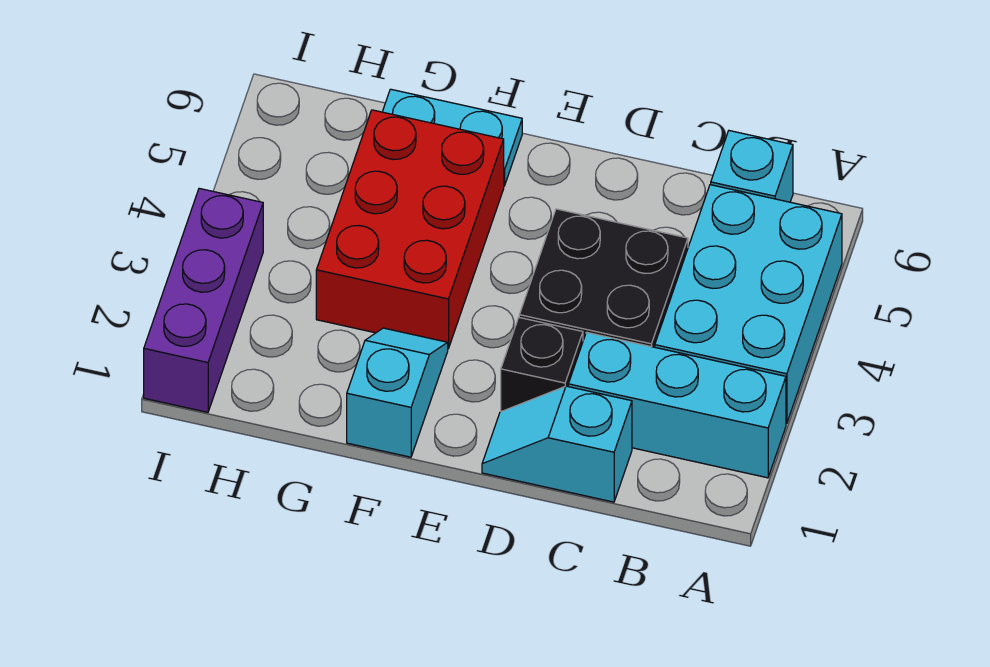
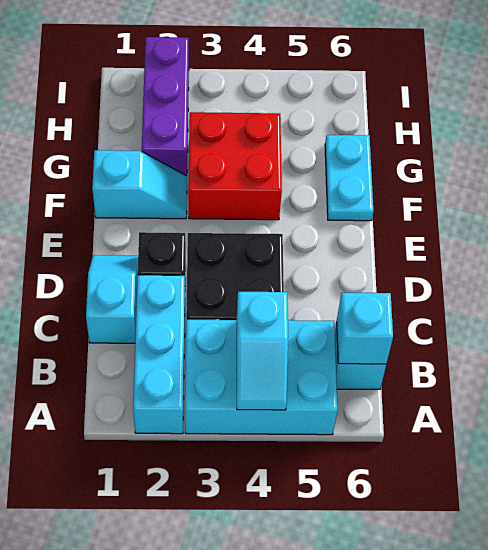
none -> cyan slope A4:B4 level 2 top B
none -> cyan brick B6 level 2
red brick F3:G5 level 1 -> red brick F3:G4 level 1
purple brick I1:I3 level 1 -> purple brick G2:I2 level 1

